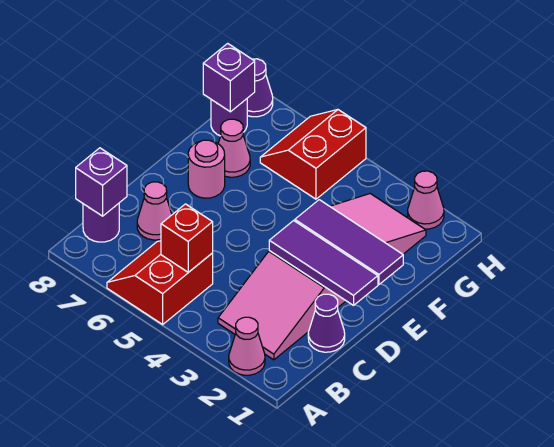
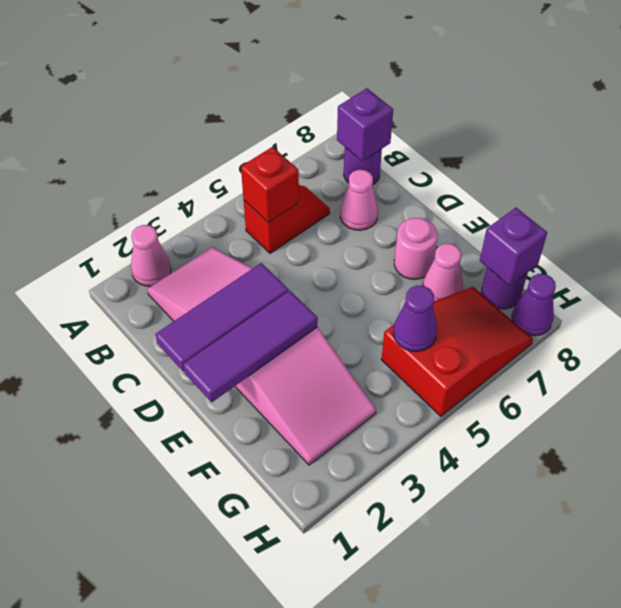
red slope A5:B6 level 1 top 5 -> red slope B5:B6 level 1 top 5
purple cone C1 level 1 -> purple cone G5 level 2
red slope G5:H6 level 1 top 5 -> red slope G5:H7 level 1 top 5
pink cone H2 level 1 -> none

